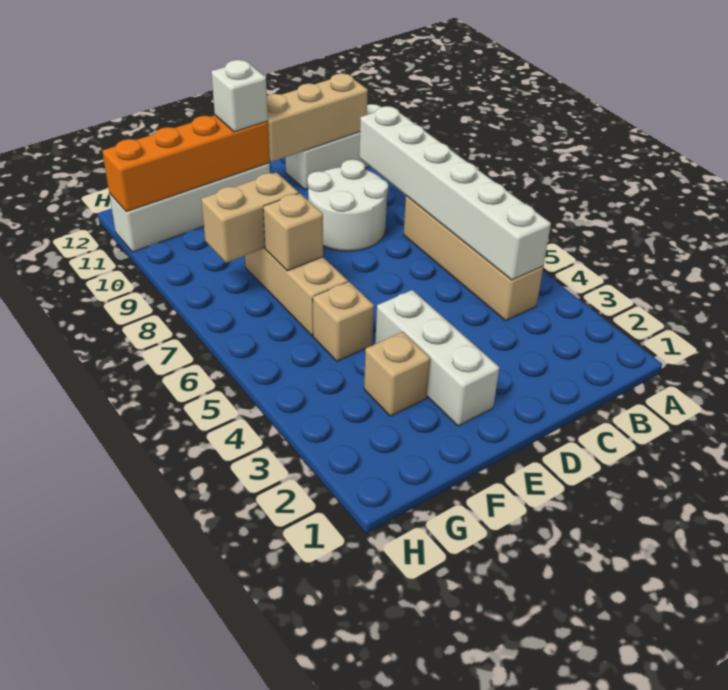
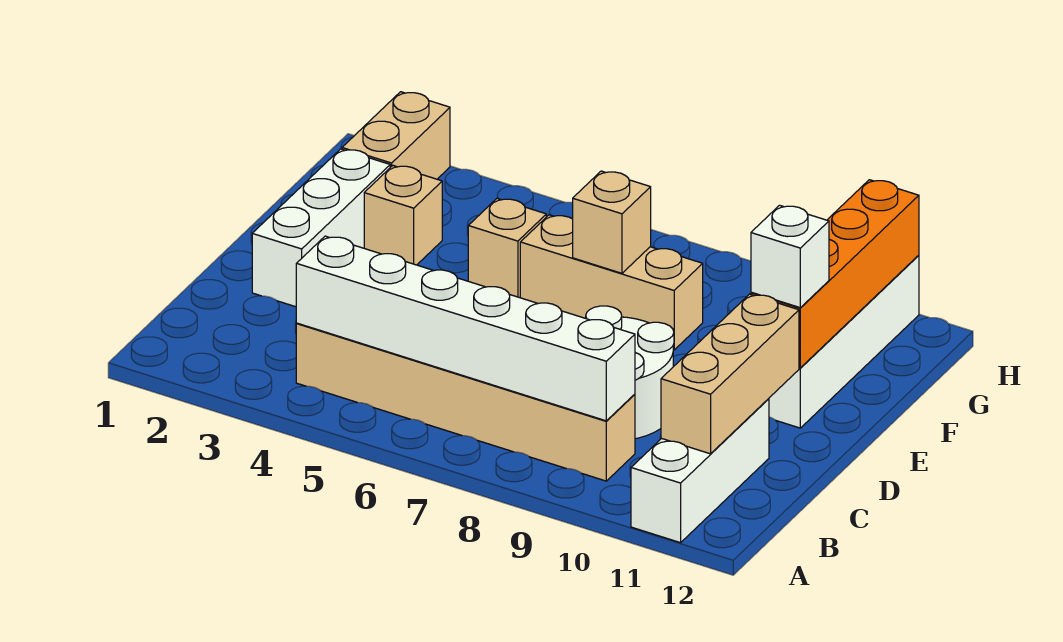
tan brick B4:B7 level 1 -> tan brick B4:B9 level 1
white brick E2:E4 level 1 -> white brick D2:F2 level 1
tan brick F8:G8 level 2 -> tan brick G2:H2 level 1

